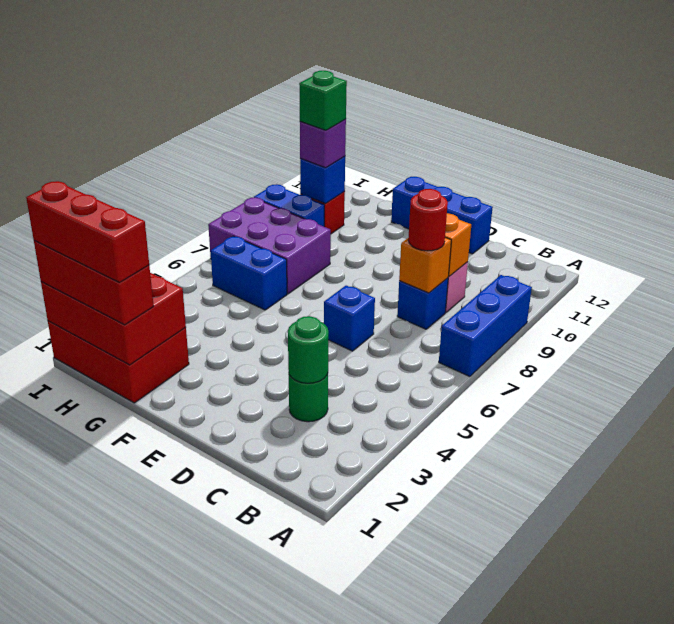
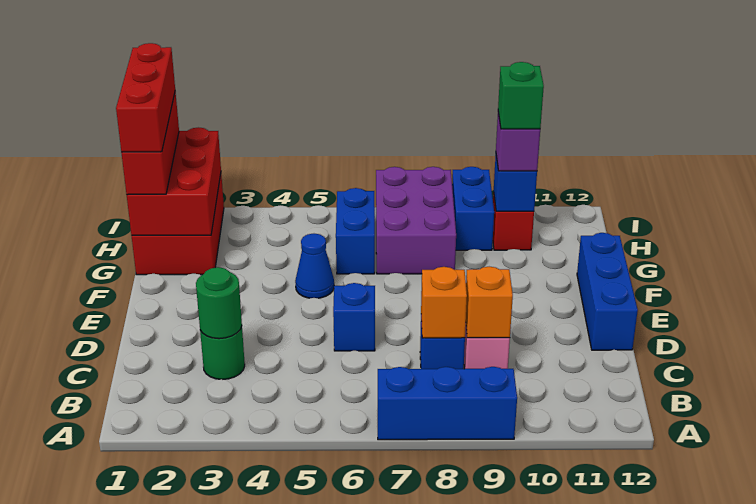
red round brick C8 level 3 -> none
none -> blue cone F5 level 1

